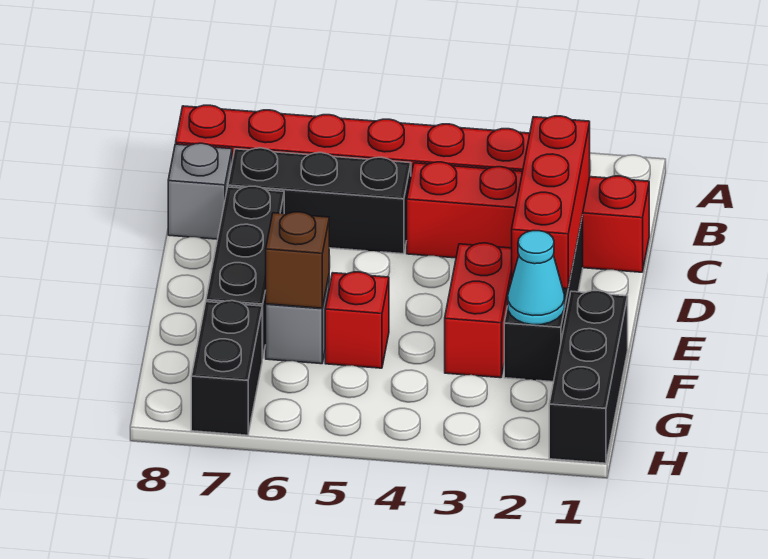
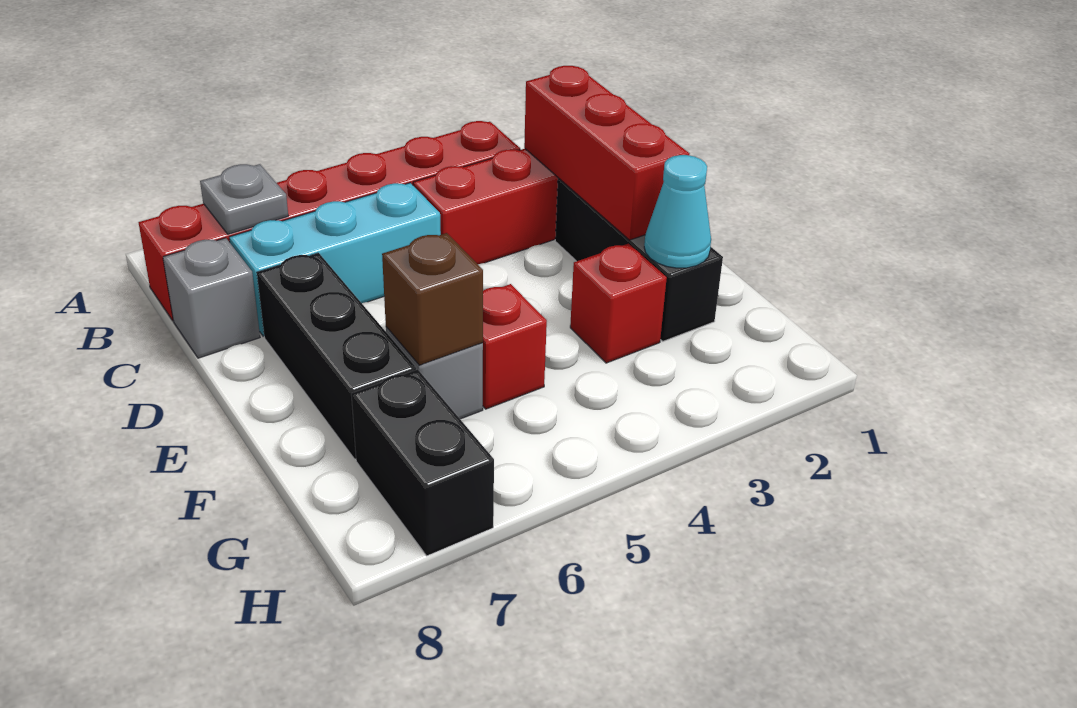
none -> grey plate B7 level 2
black brick C5:C7 level 1 -> cyan brick C5:C7 level 1
red brick E3:F3 level 1 -> red brick F3 level 1
black brick F1:H1 level 1 -> none

